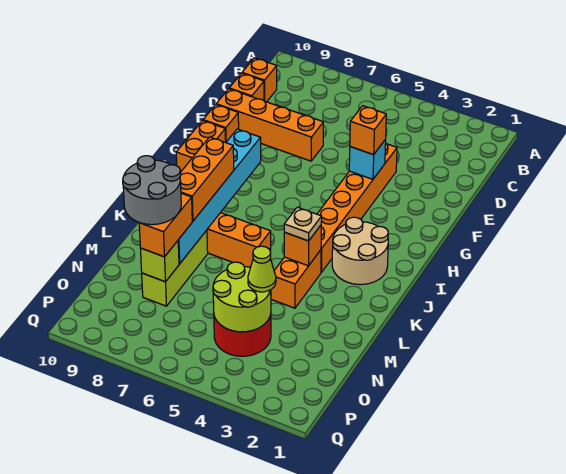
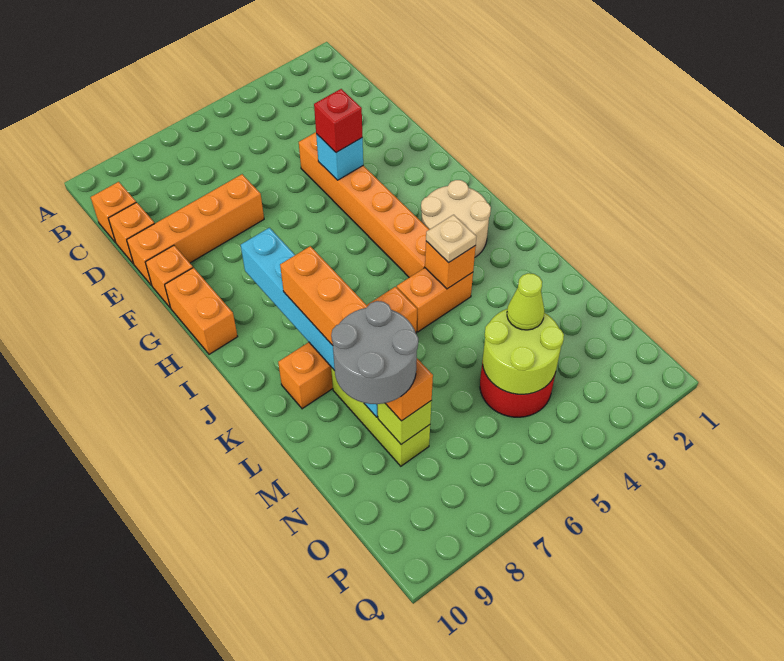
orange brick F4 level 3 -> red brick F4 level 3
orange brick K4:L4 level 1 -> orange brick K4:K5 level 1

